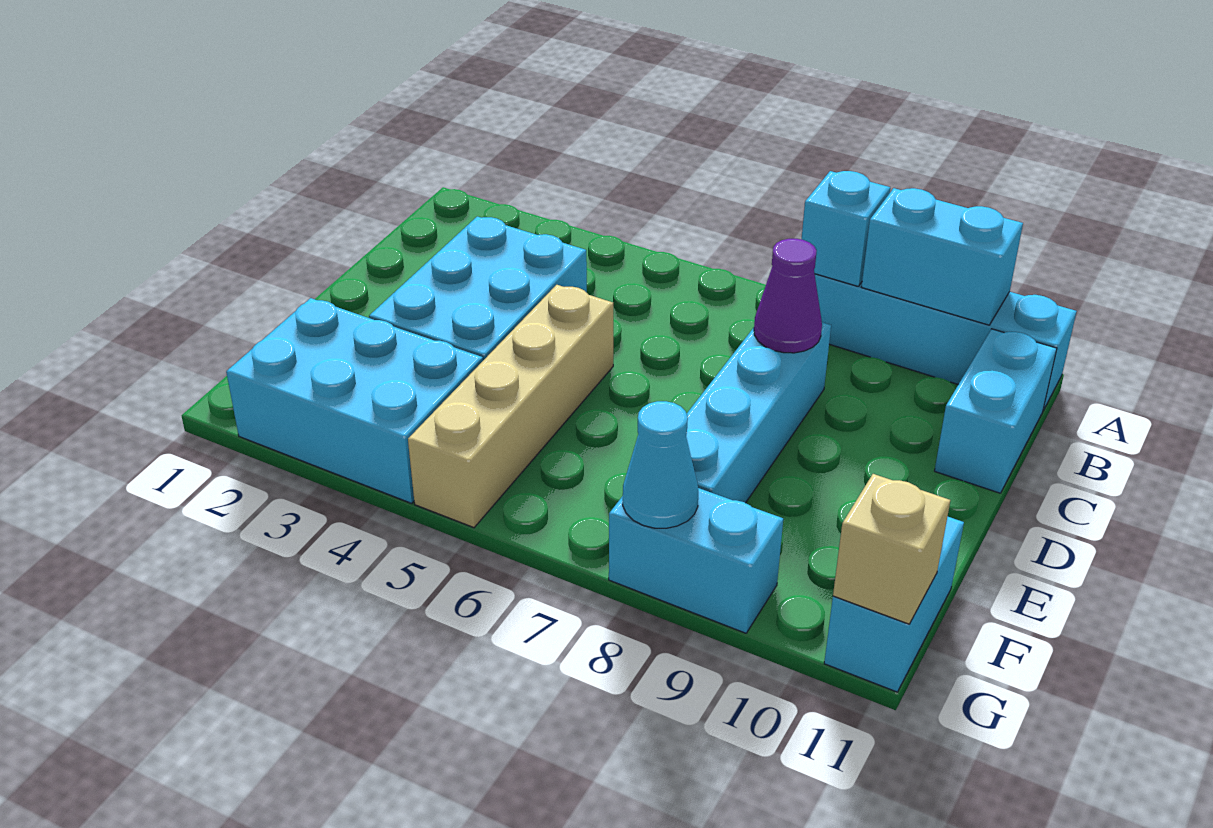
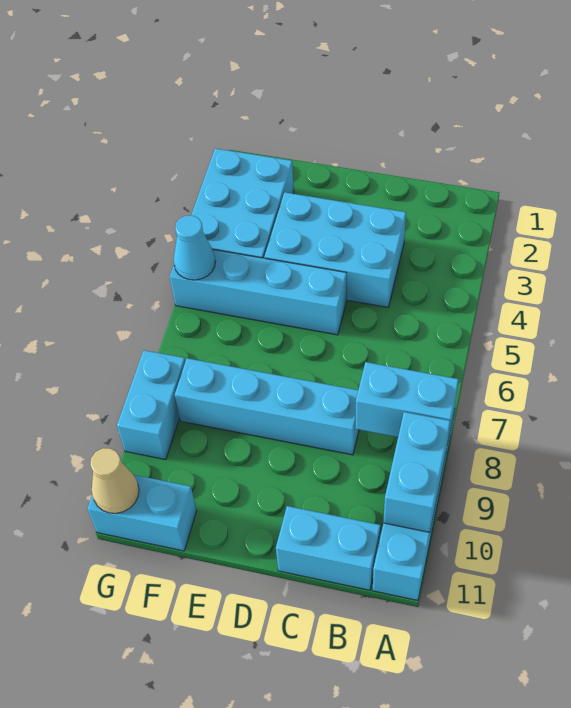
cyan brick A8 level 2 -> cyan brick A8:B8 level 2
purple cone C8 level 2 -> none
tan brick D5:G5 level 1 -> cyan brick D5:G5 level 1
cyan cone G8 level 2 -> cyan cone G5 level 2
tan brick G11 level 2 -> tan cone G11 level 2

